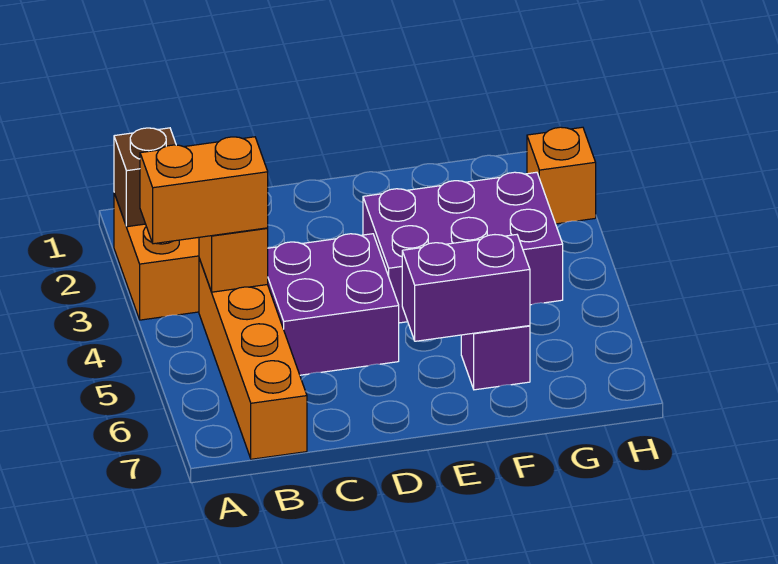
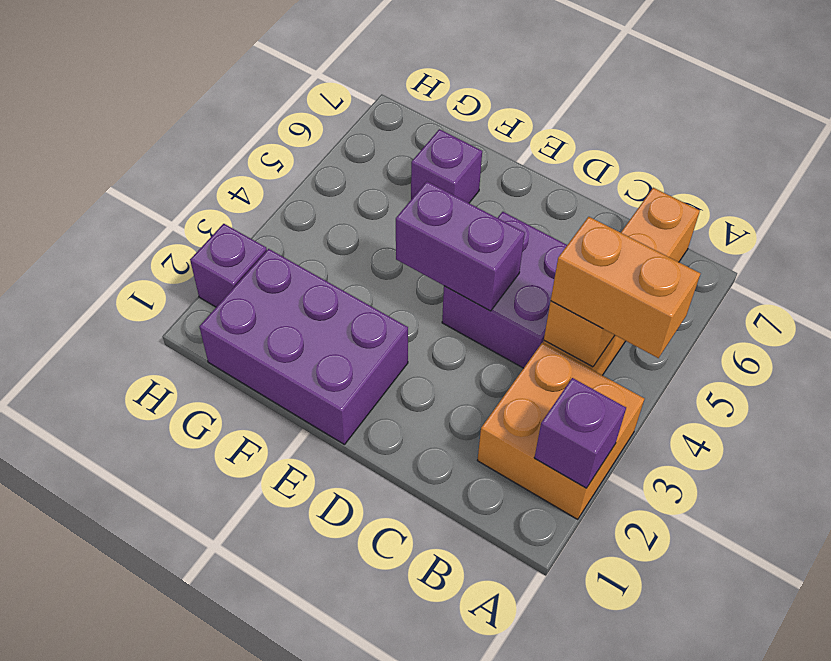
brown brick A2 level 2 -> purple brick A2 level 2
purple brick E3:G4 level 1 -> purple brick E1:G2 level 1
purple brick E6:F6 level 2 -> purple brick D4:E4 level 2
orange brick H2 level 1 -> purple brick H2 level 1

